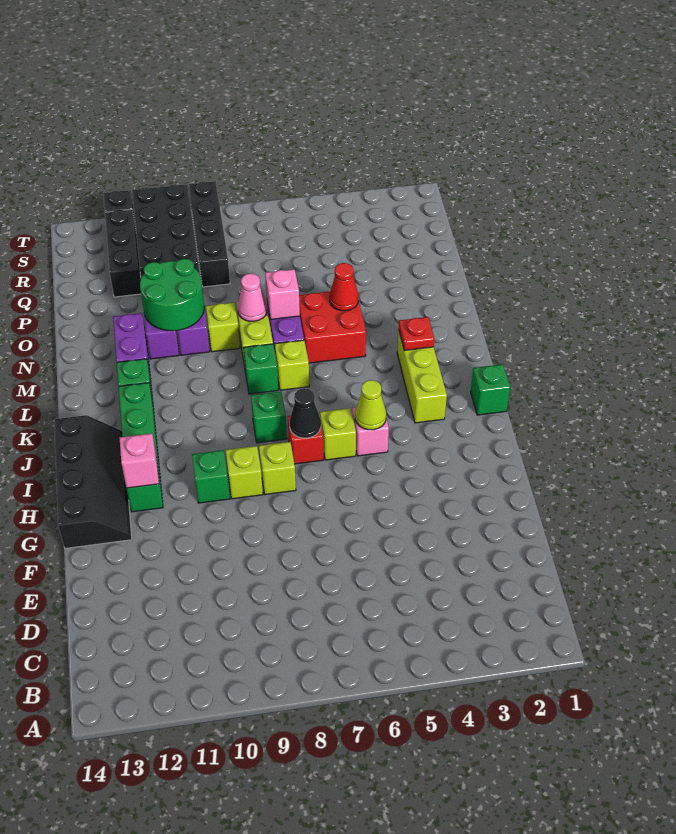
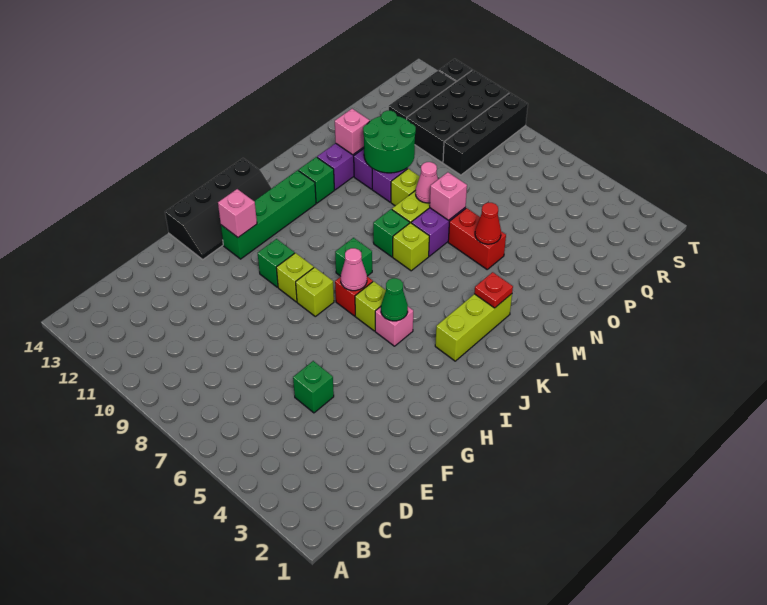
lime cone I5 level 2 -> green cone I5 level 2
black cone I7 level 2 -> pink cone I7 level 2
green brick J1 level 1 -> green brick E5 level 1
red brick M5:N6 level 1 -> red brick N5:N6 level 1
none -> pink brick N12 level 2

